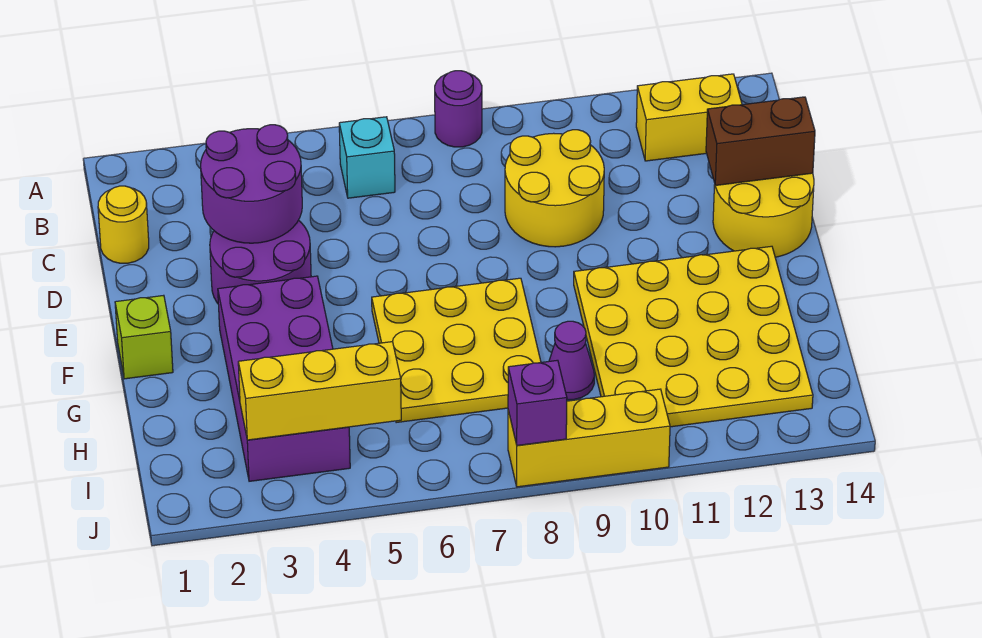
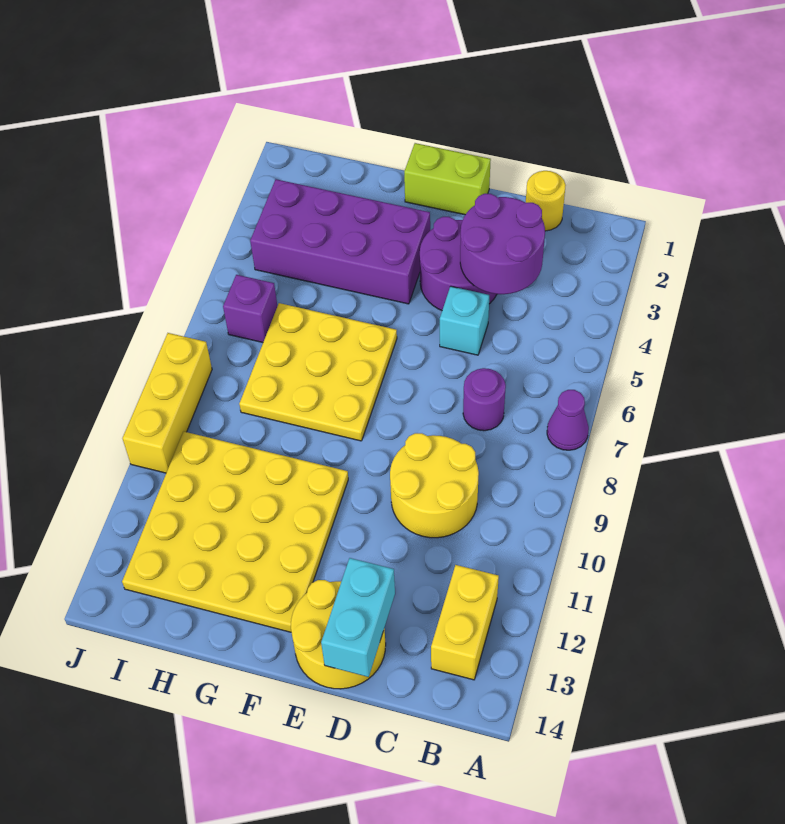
purple round brick A8 level 1 -> purple round brick C7 level 1
cyan brick B6 level 1 -> cyan brick D5 level 1
brown brick D13:D14 level 2 -> cyan brick D13:D14 level 2
lime brick F1 level 1 -> lime brick E1:F1 level 1
purple cone H9 level 1 -> purple cone A7 level 1
yellow brick I3:I5 level 2 -> none
purple brick J8 level 2 -> purple brick I6 level 1

